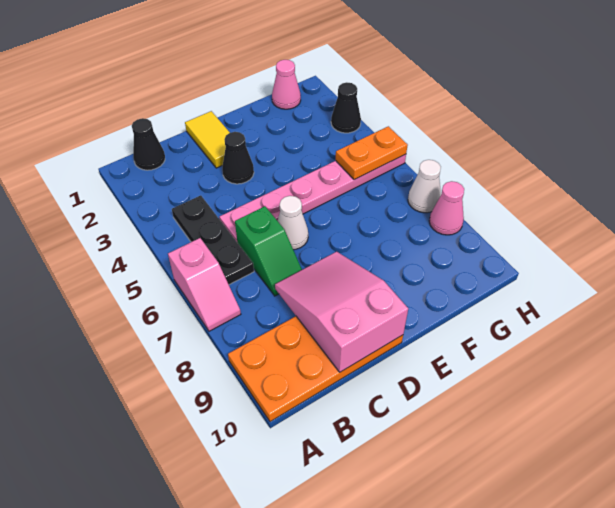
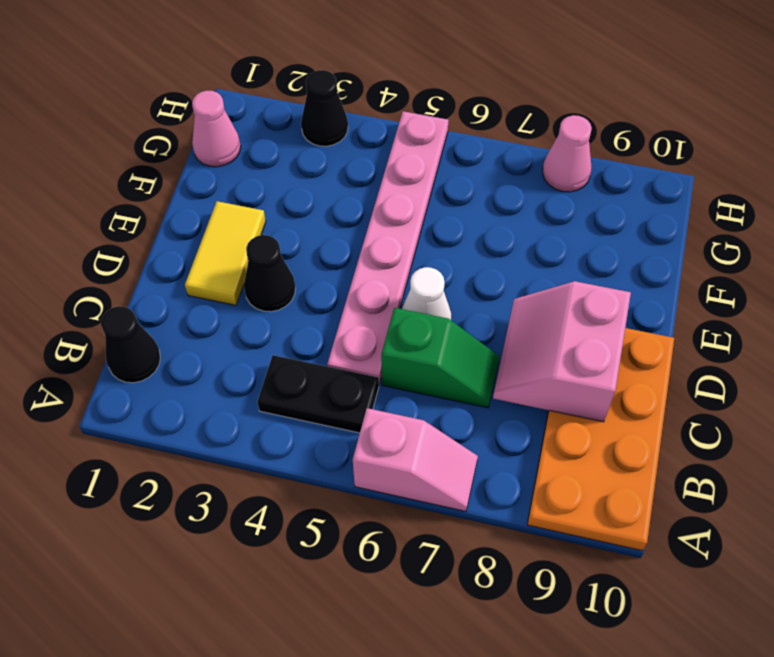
black plate B4:B6 level 1 -> black plate B4:B5 level 1
pink slope C8:D10 level 2 top 10 -> pink slope C8:D9 level 2 top 9
yellow tile D1:D2 level 1 -> yellow tile D2:E2 level 1
orange plate G5:H5 level 2 -> none
white cone H7 level 1 -> none

